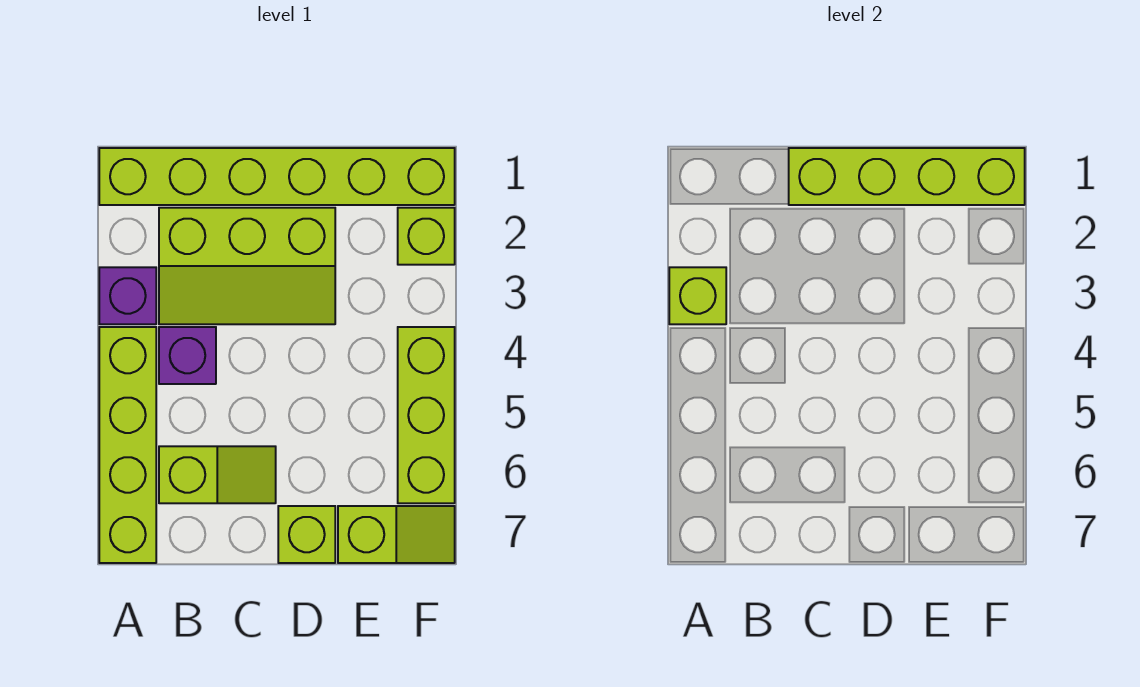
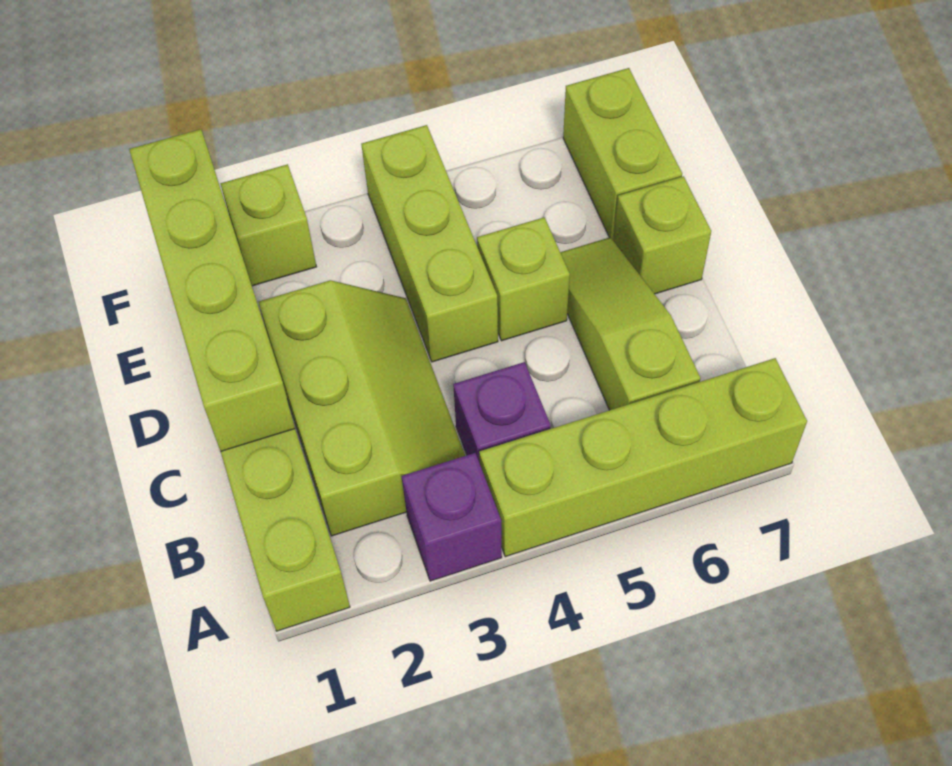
lime brick A3 level 2 -> lime brick D5 level 1
lime slope B6:C6 level 1 top B -> lime slope B6:D6 level 1 top B
lime slope E7:F7 level 1 top E -> lime brick E7:F7 level 1
lime brick F4:F6 level 1 -> lime brick D4:F4 level 1

